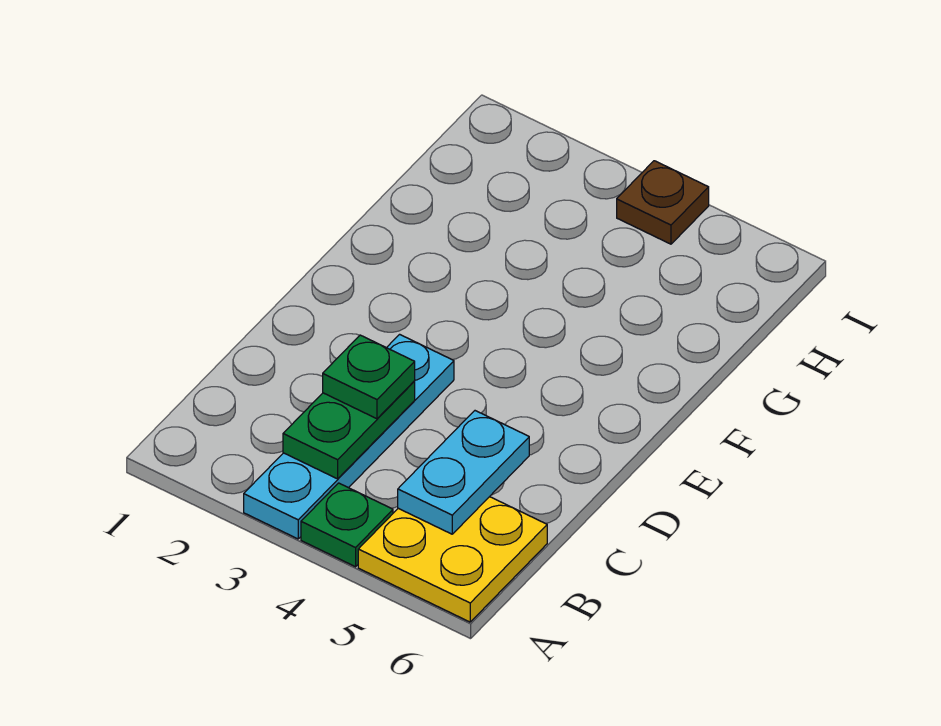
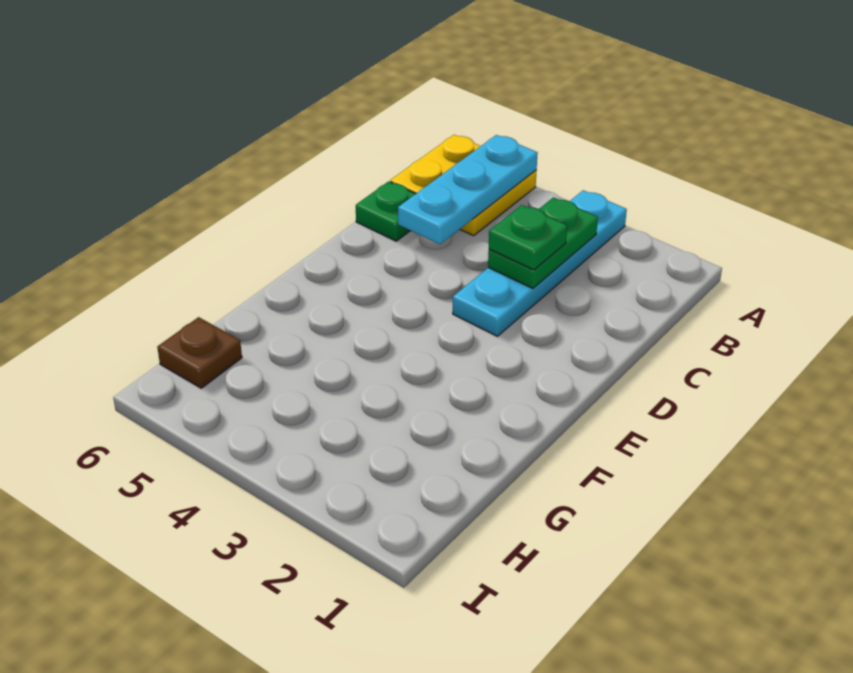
green plate A4 level 1 -> green plate C6 level 1
cyan plate B5:C5 level 2 -> cyan plate A5:C5 level 2
brown plate I4 level 1 -> brown plate H6 level 1

